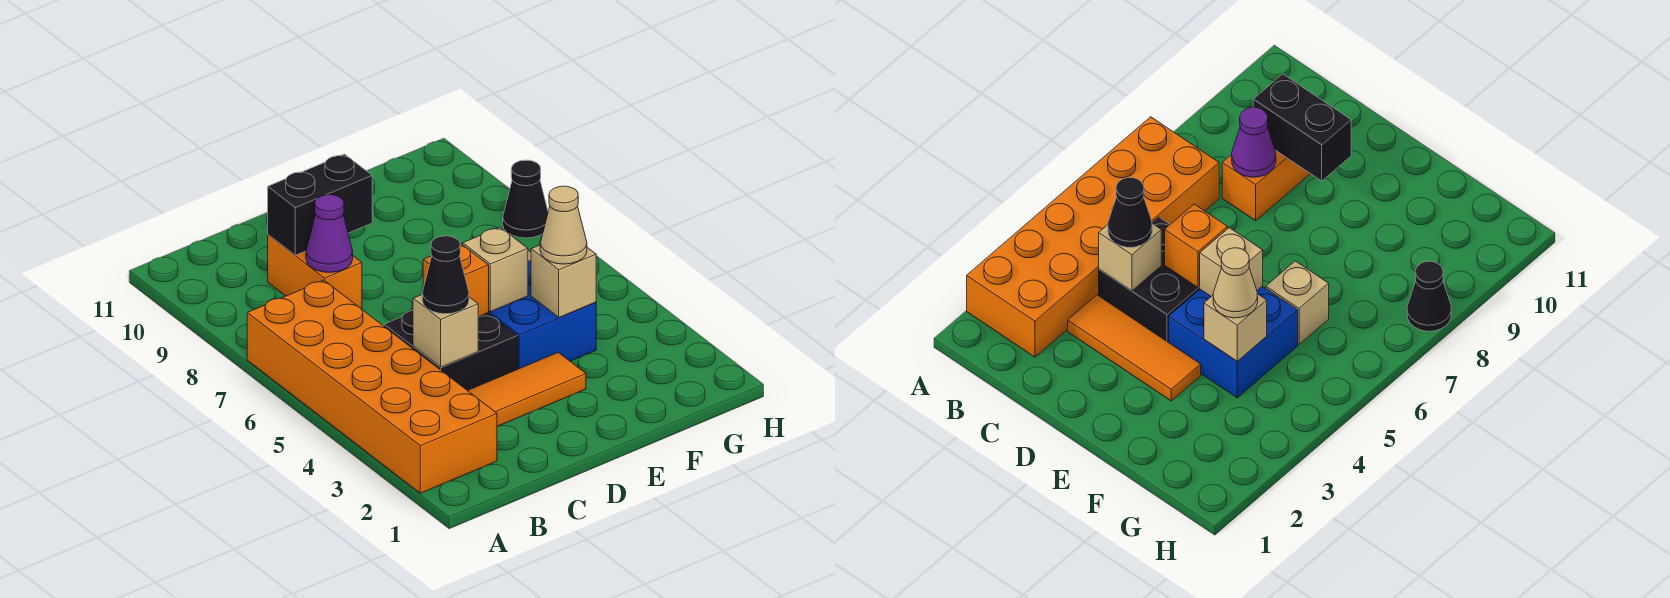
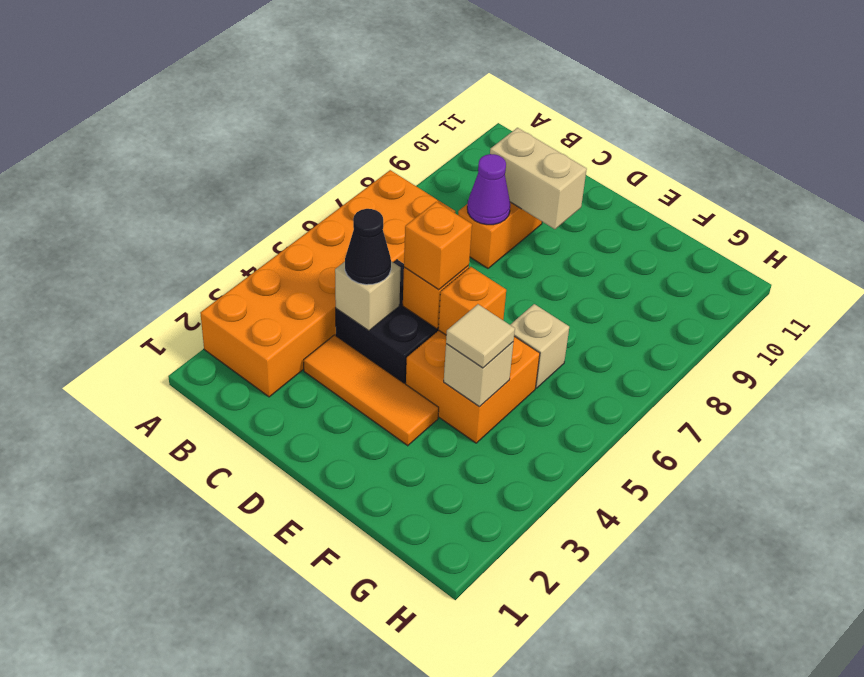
black brick C9:D9 level 2 -> tan brick C9:D9 level 2
none -> orange brick D5 level 3
blue brick E4:F5 level 1 -> orange brick E4:F5 level 1
tan brick E5 level 2 -> orange brick E5 level 2
tan cone F4 level 3 -> tan tile F4 level 3
black cone H8 level 1 -> none

